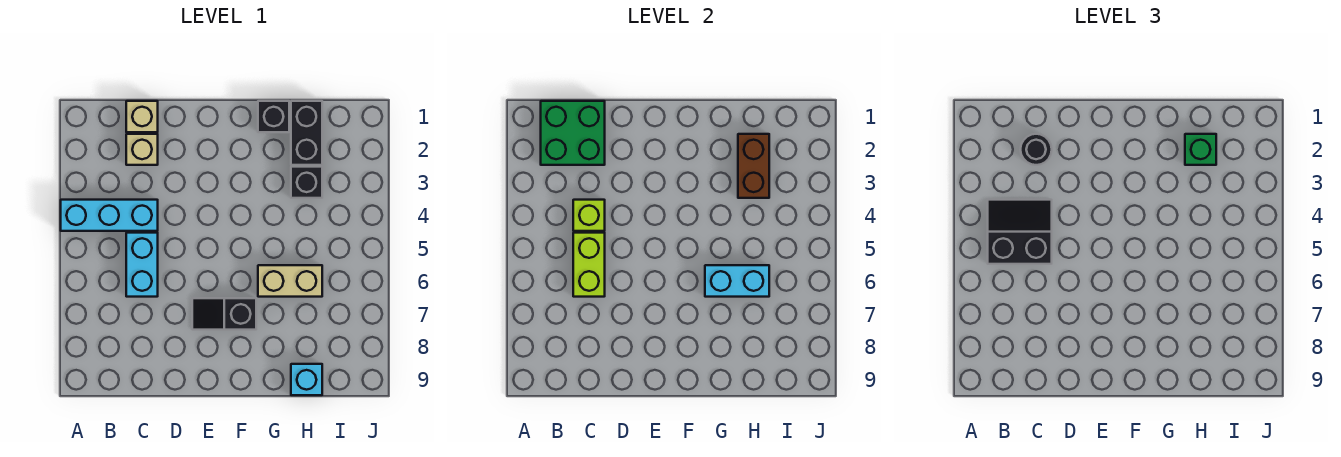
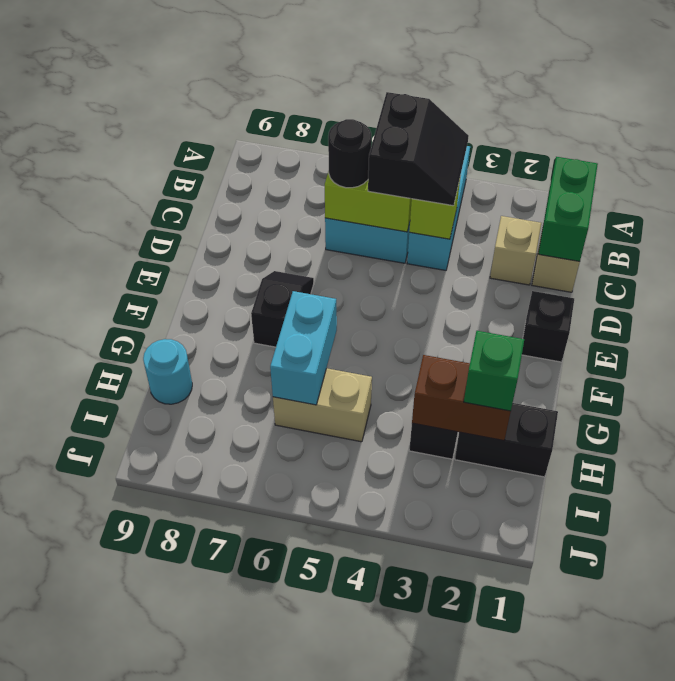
green brick B1:C2 level 2 -> green brick B1:C1 level 2
black round brick C2 level 3 -> black round brick C6 level 3
black brick G1 level 1 -> black brick E1 level 1
tan brick G6:H6 level 1 -> tan brick H5:H6 level 1
cyan brick H9 level 1 -> cyan round brick H9 level 1

